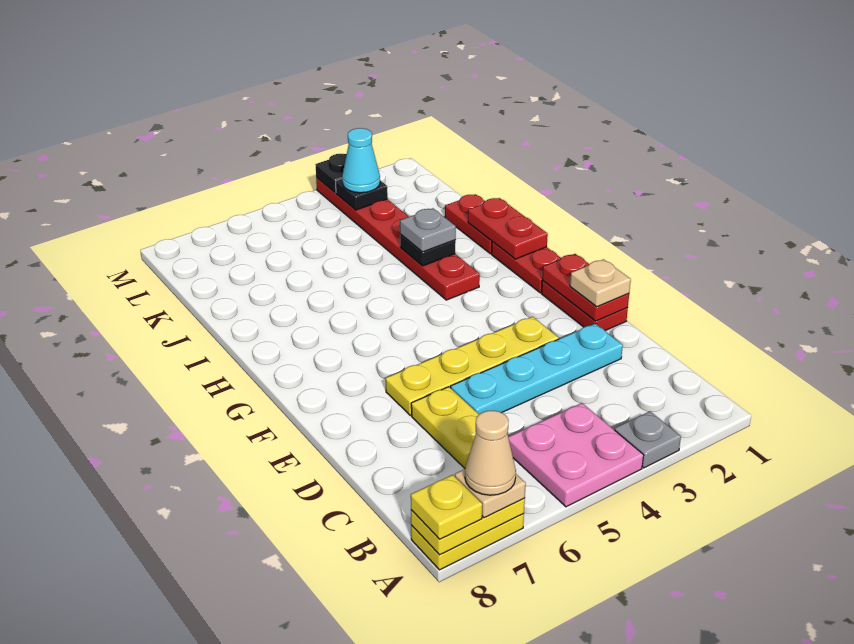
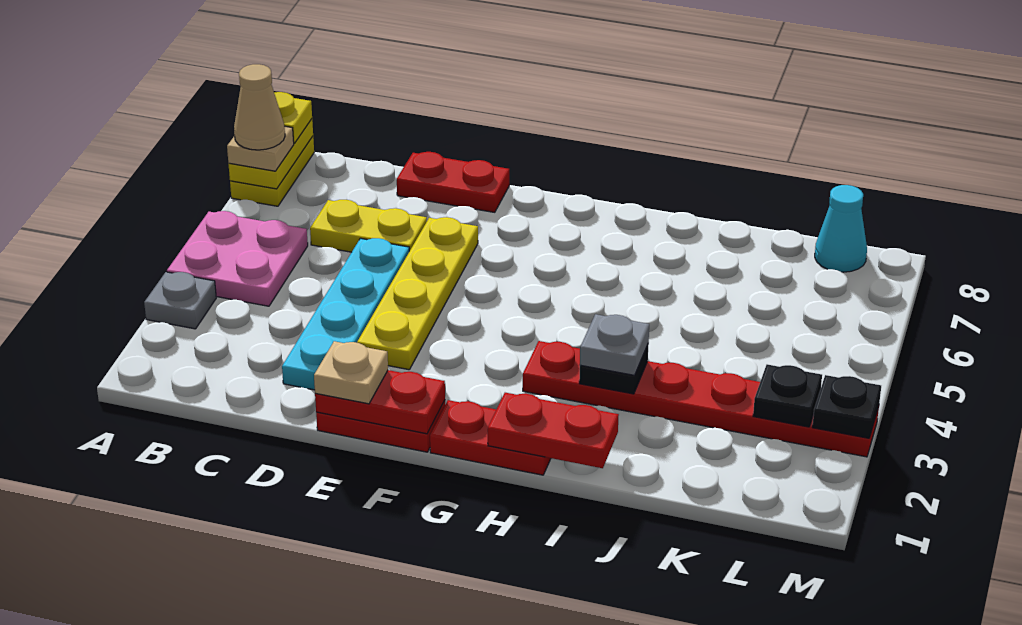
red plate I1:J1 level 1 -> red plate D8:E8 level 1
cyan cone L3 level 3 -> cyan cone L8 level 1

